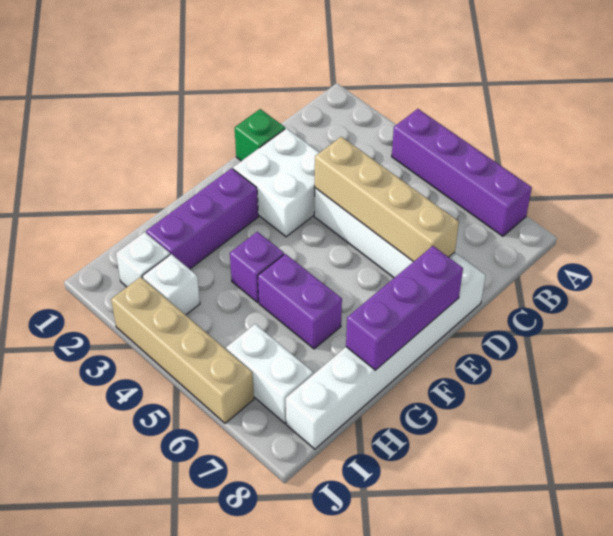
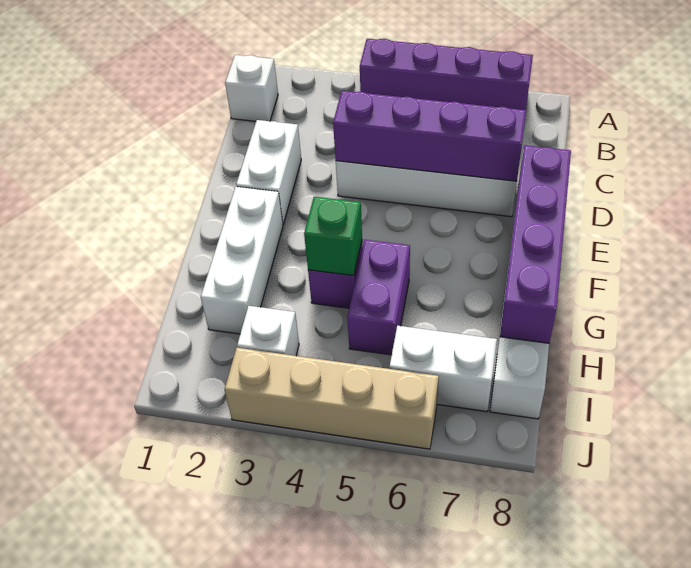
green brick D1 level 1 -> green brick G4 level 2
white brick D2:E3 level 1 -> white brick D2:E2 level 1
tan brick D4:D7 level 2 -> purple brick D4:D7 level 2
purple brick E8:G8 level 2 -> purple brick E8:H8 level 2
purple brick F2:H2 level 1 -> white brick F2:H2 level 1
purple brick G5:G6 level 1 -> purple brick G5:H5 level 1
white brick I2 level 1 -> white brick B1 level 1

